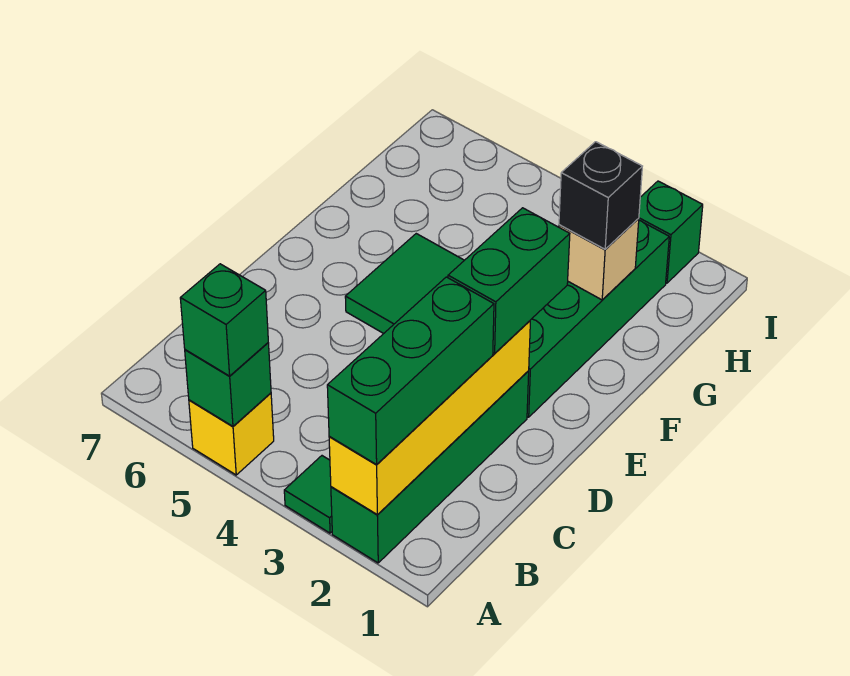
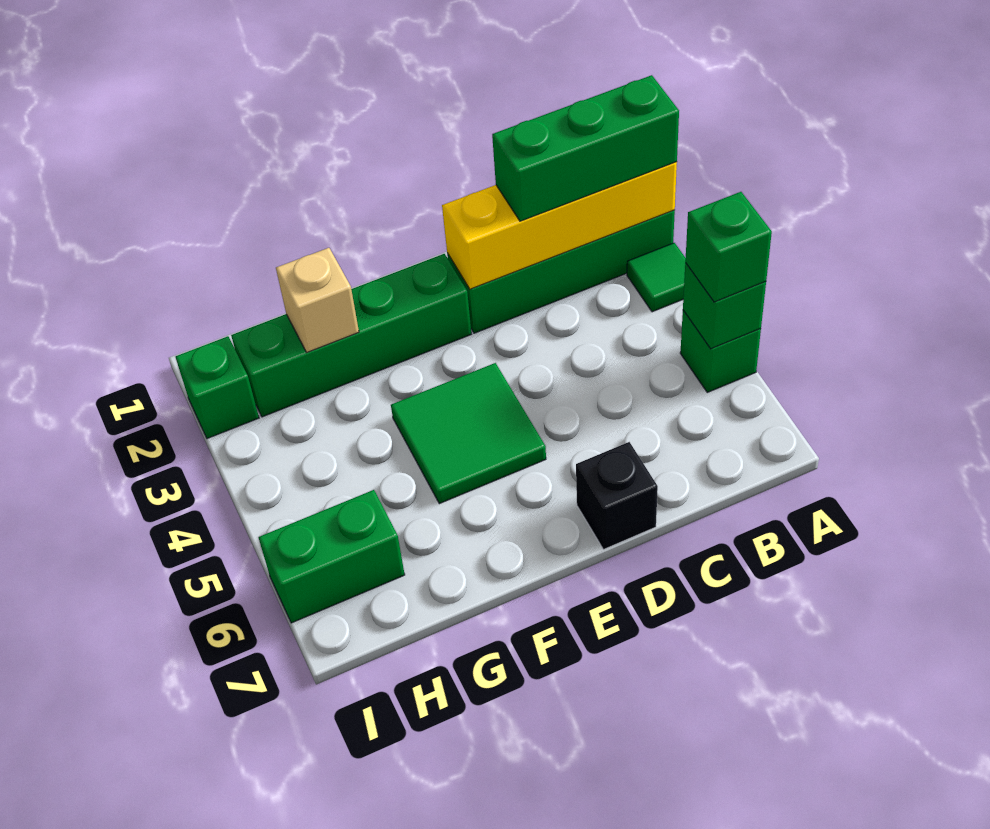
yellow brick A5 level 1 -> green brick A5 level 1
green brick D2:E2 level 3 -> green brick H6:I6 level 1
black brick G2 level 3 -> black brick D7 level 1

